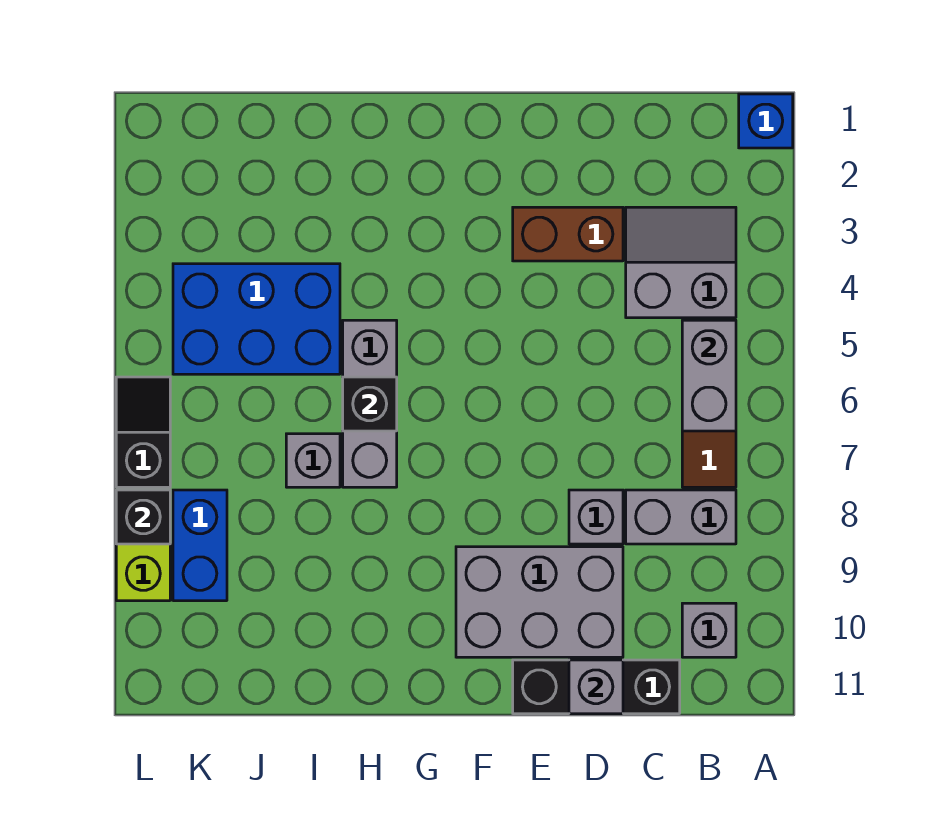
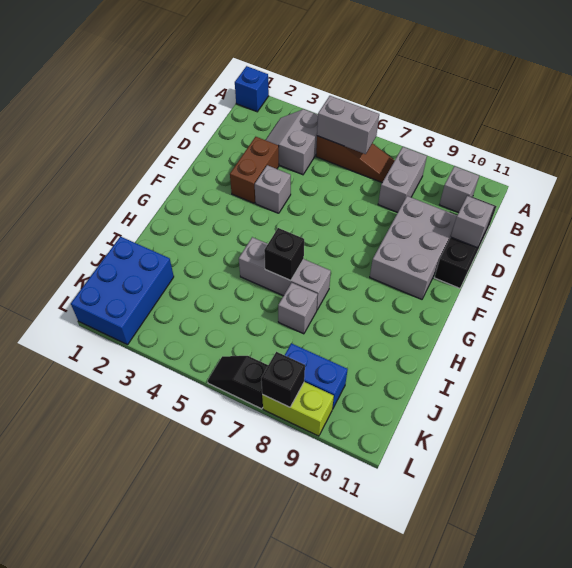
grey brick D8 level 1 -> grey brick E4 level 1
blue brick I4:K5 level 1 -> blue brick J1:L2 level 1

